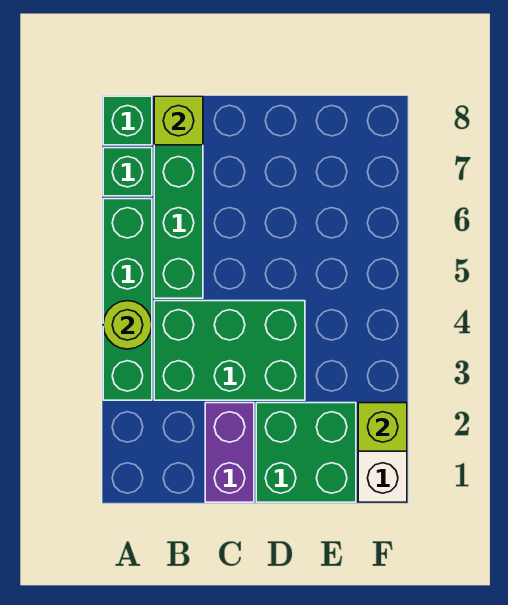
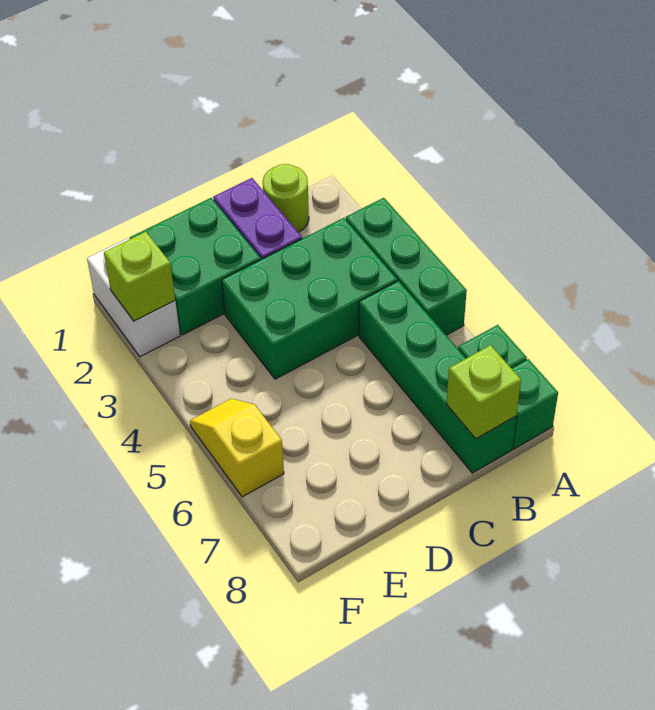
green brick A3:A6 level 1 -> green brick A3:A5 level 1
lime round brick A4 level 2 -> lime round brick B1 level 1
none -> yellow slope F5:F6 level 1 top 6

